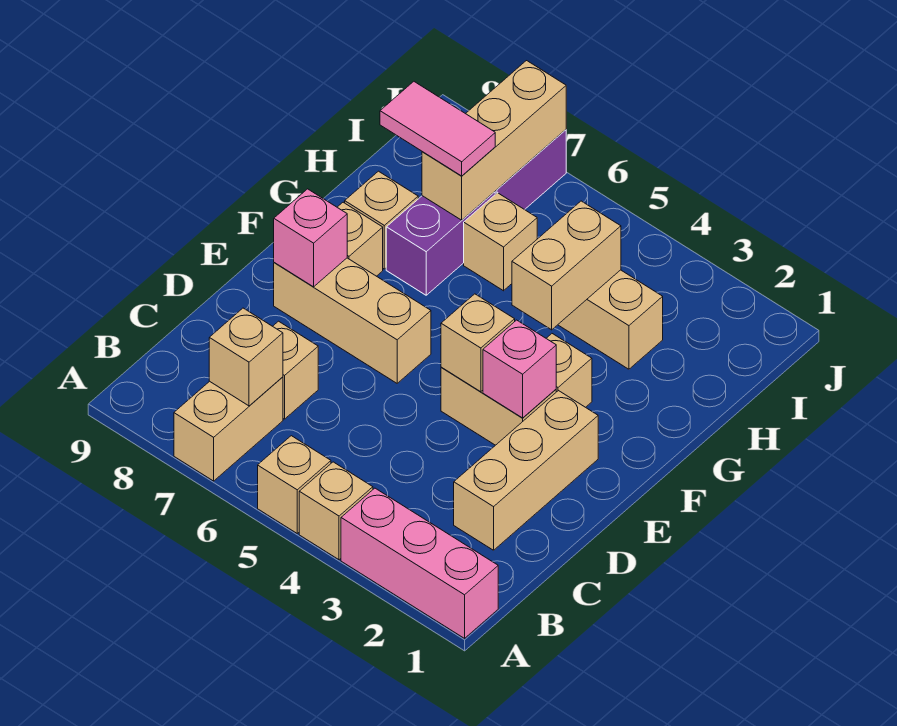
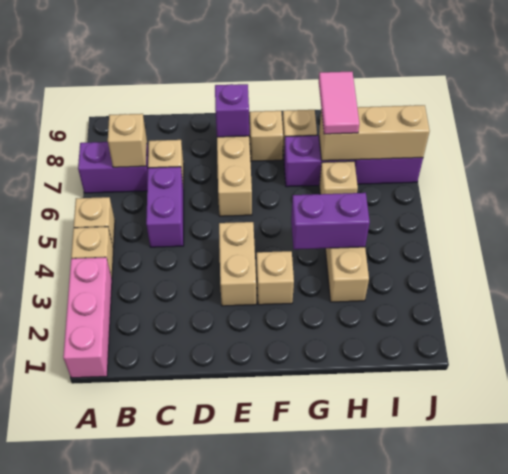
tan brick A7:B7 level 1 -> purple brick A7:B7 level 1
tan brick C2:E2 level 1 -> none
none -> purple brick C5:C6 level 1
pink brick E3 level 2 -> none
tan brick E4 level 2 -> none
pink brick E8 level 2 -> purple brick E8 level 2
tan brick G4:H4 level 2 -> purple brick G4:H4 level 2

